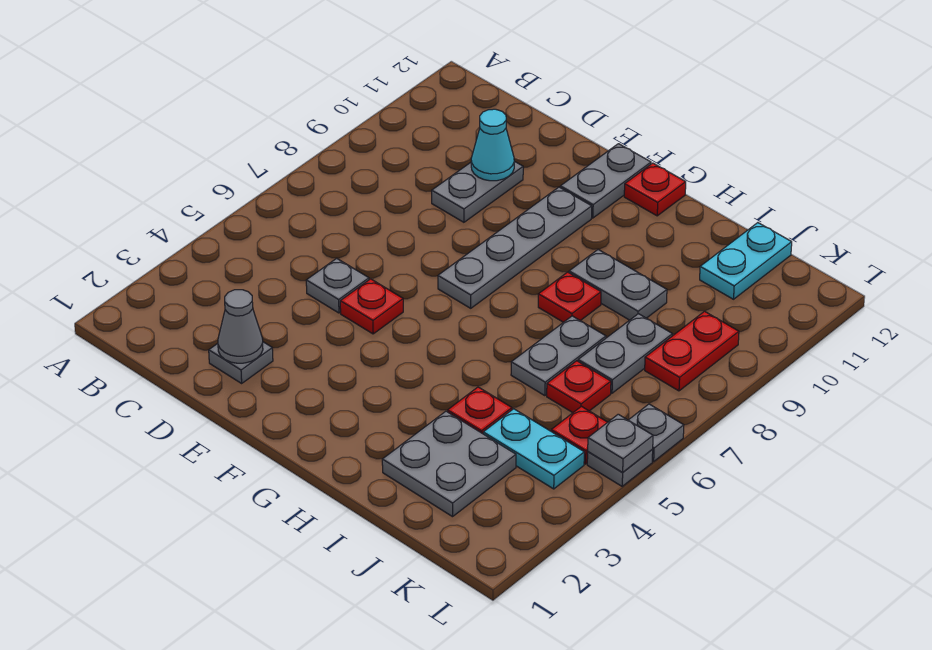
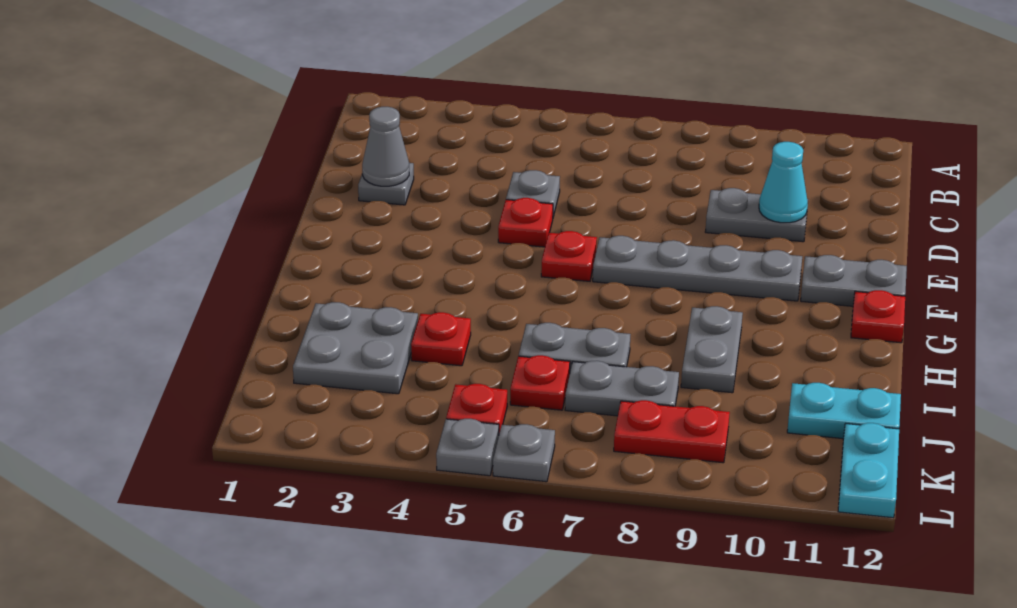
red plate H8 level 1 -> red plate F6 level 1
cyan plate J4:K4 level 1 -> cyan plate K12:L12 level 1
grey plate L5 level 2 -> none

